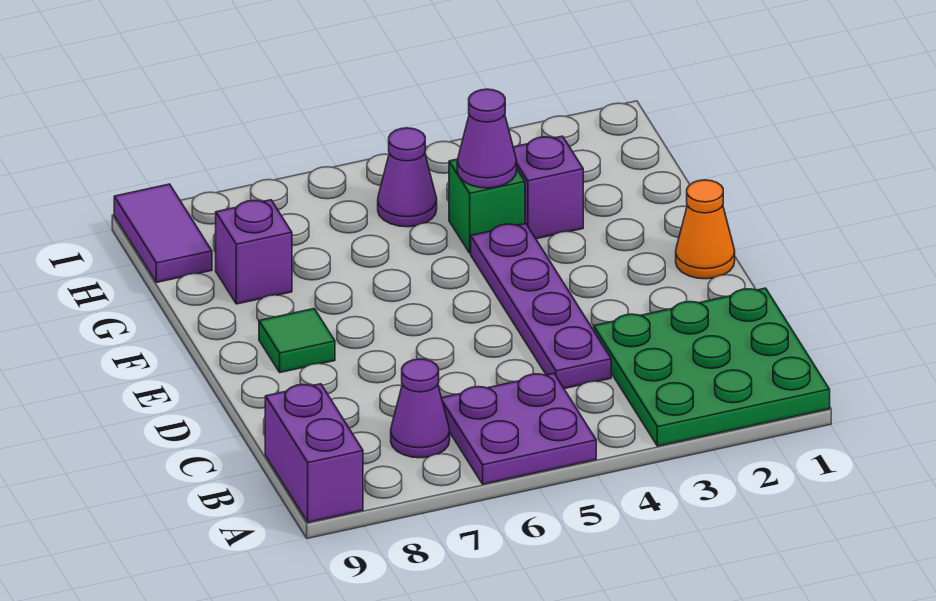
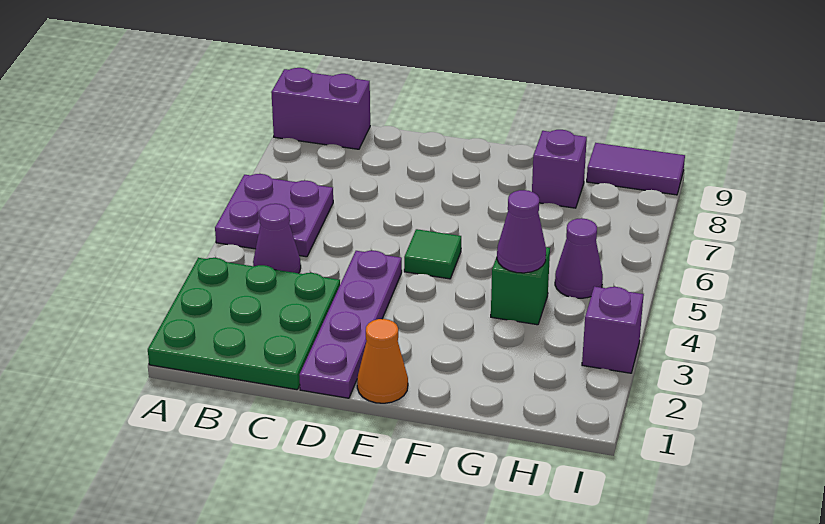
purple cone B7 level 1 -> purple cone B4 level 1
purple plate C4:F4 level 1 -> purple plate D1:D4 level 1
green tile E8 level 1 -> green tile E5 level 1
purple brick G3 level 1 -> purple brick I3 level 1

